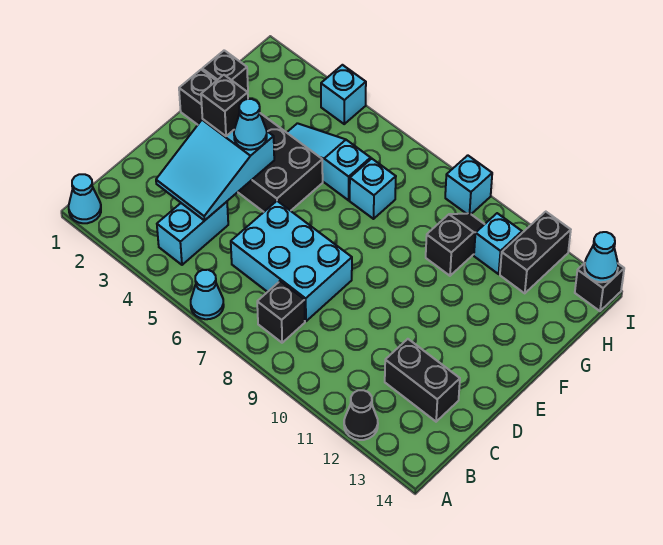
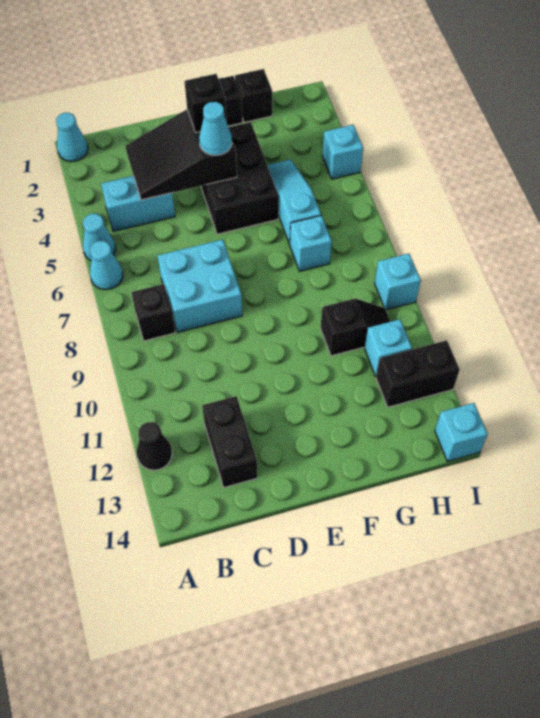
cyan slope C3:E4 level 2 top E -> black slope C3:E4 level 2 top E
cyan brick C6:D8 level 1 -> cyan brick C7:D8 level 1
black brick I14 level 1 -> cyan brick I14 level 1
cyan cone I14 level 2 -> cyan cone A5 level 1

